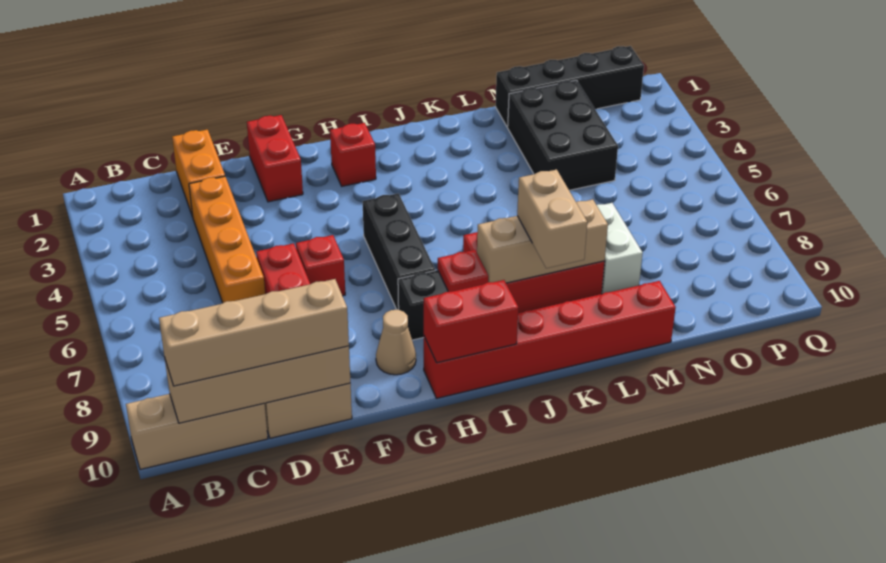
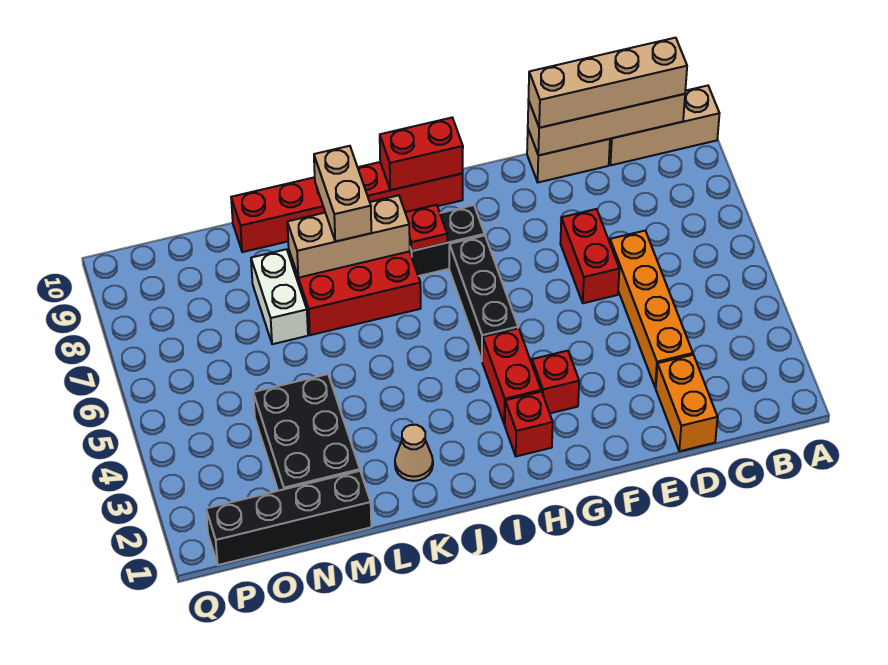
red brick F1:F2 level 1 -> red brick H3:H4 level 1
red brick F6 level 1 -> red brick G3 level 1
tan cone G9 level 1 -> tan cone K2 level 1

